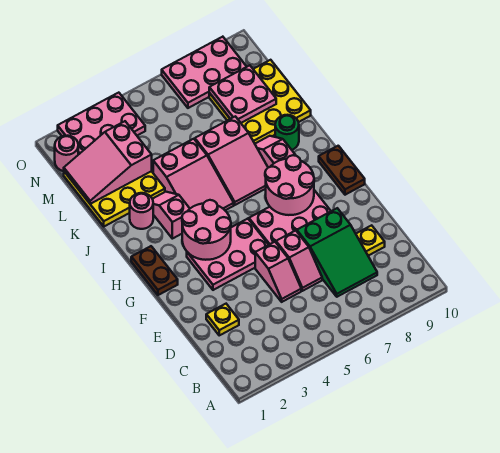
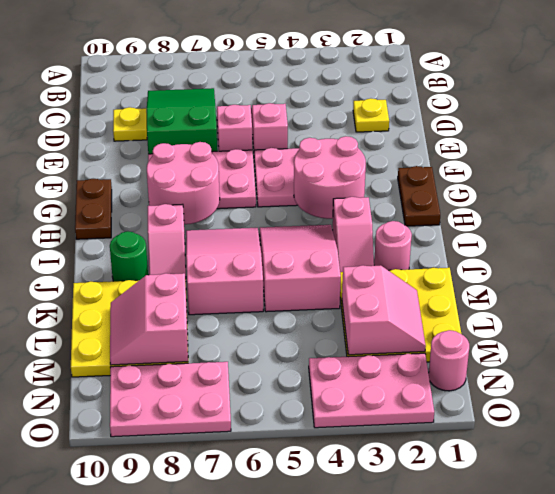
pink slope L1:M3 level 2 top 3 -> pink slope L2:M3 level 2 top 3
pink plate L8:M9 level 2 -> pink slope L8:M9 level 2 top 8

